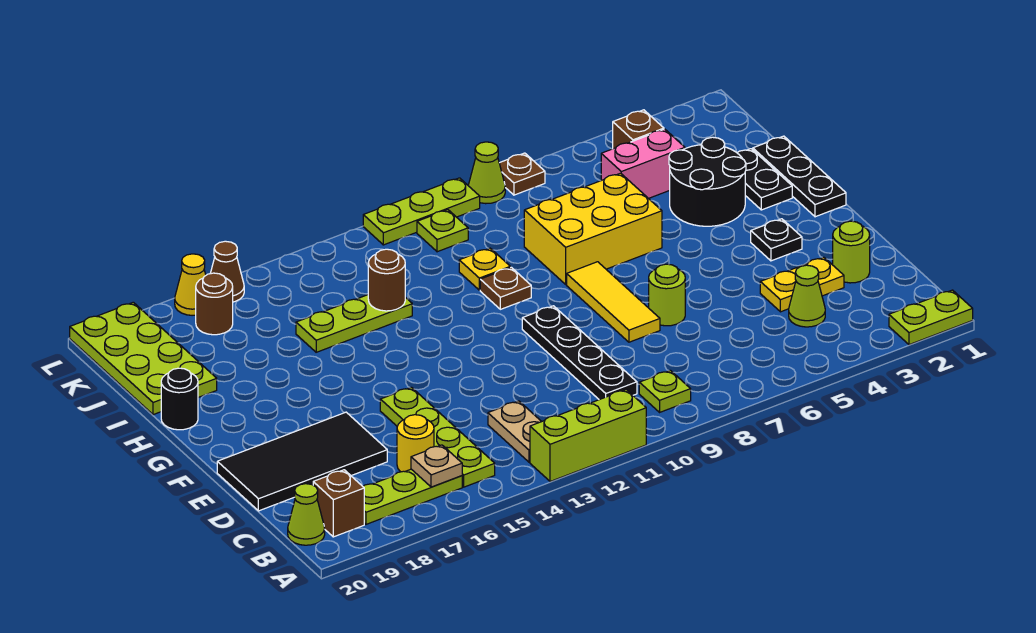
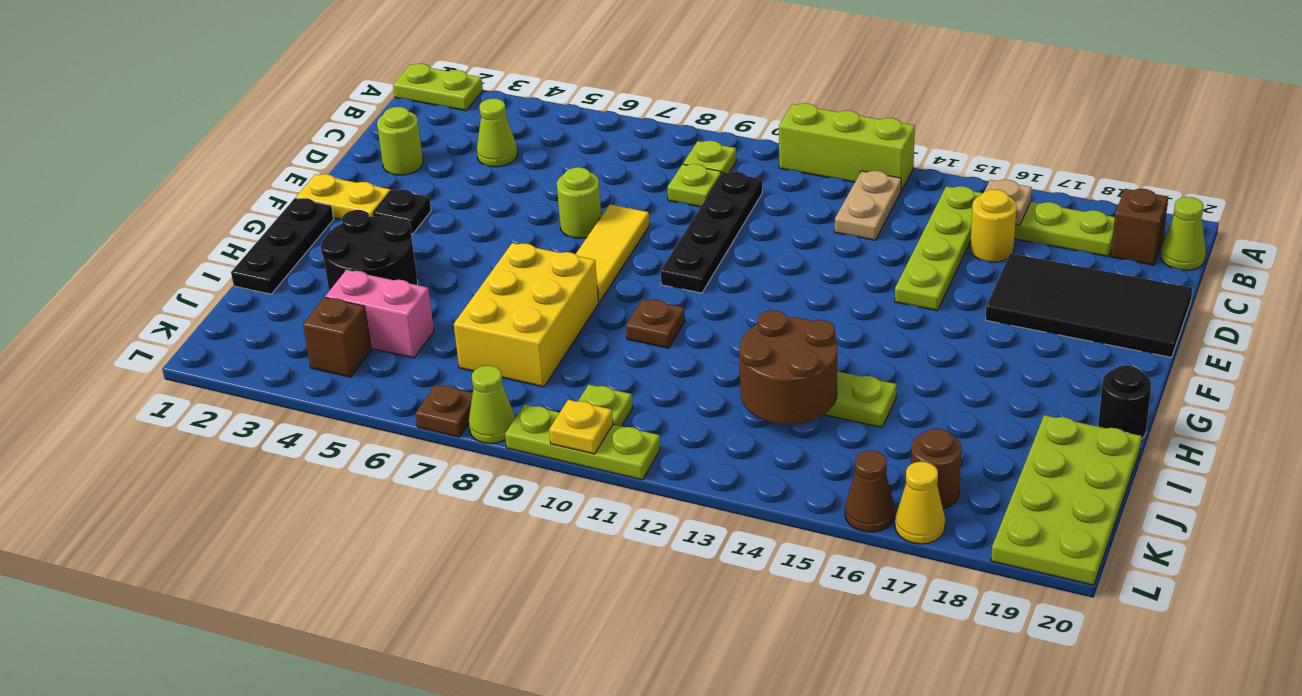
none -> lime plate C9 level 1
yellow plate D3:D4 level 1 -> yellow plate F1:F2 level 1
black plate H2:I2 level 1 -> none
yellow brick H6:I8 level 1 -> yellow brick H7:J8 level 1
yellow plate I10 level 1 -> yellow plate L10 level 2
brown round brick I13 level 2 -> brown round brick I13:J14 level 2

